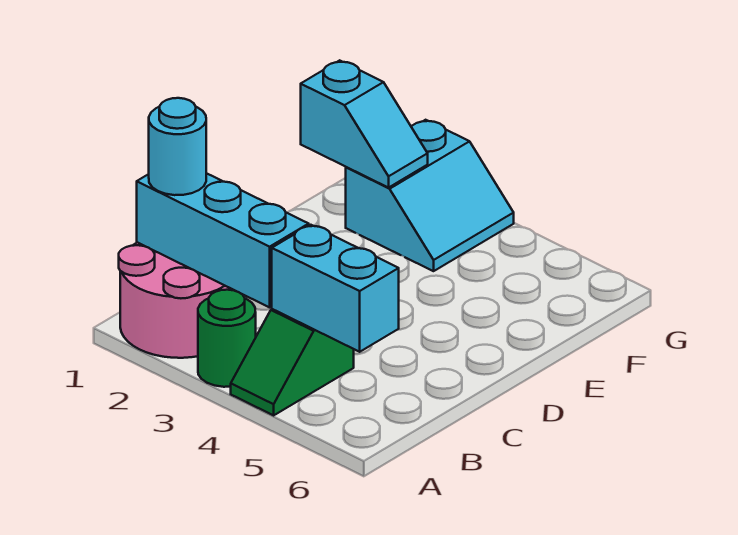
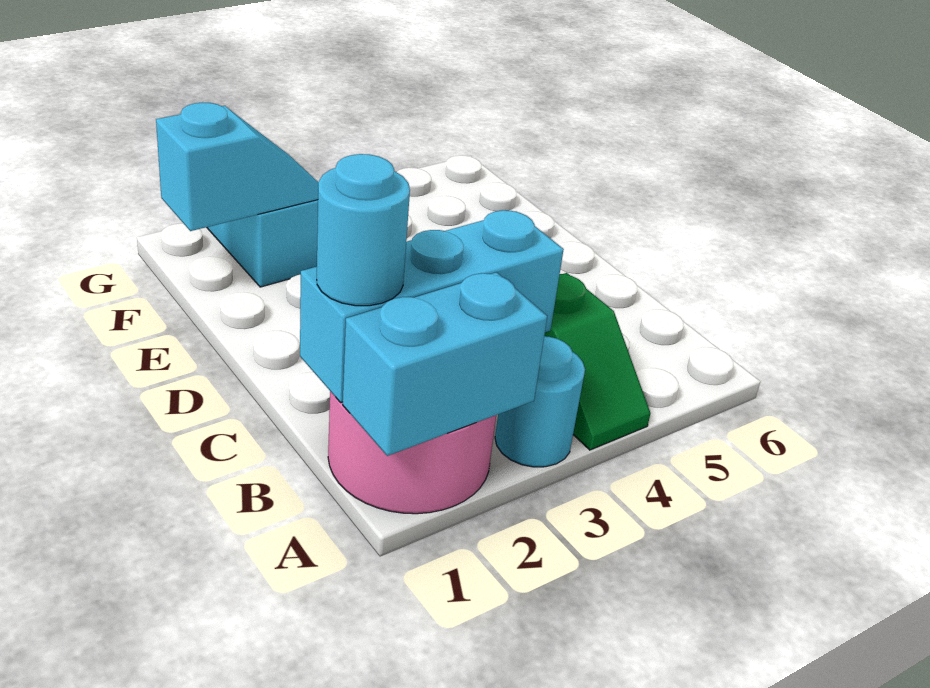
green round brick A3 level 1 -> cyan round brick A3 level 1
cyan brick B4:B5 level 2 -> cyan brick A1:A2 level 2

